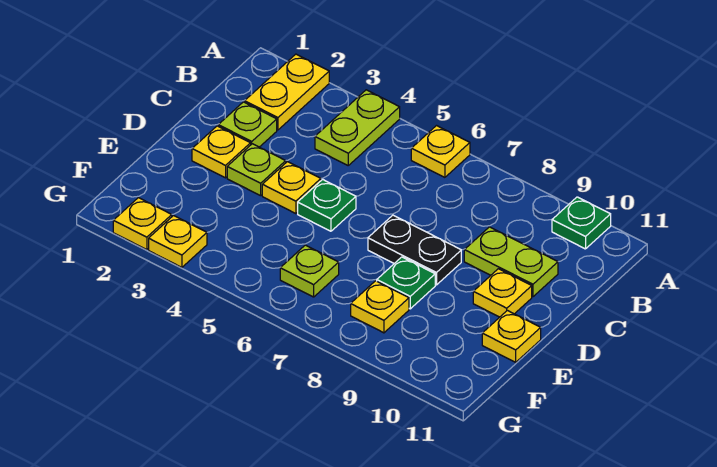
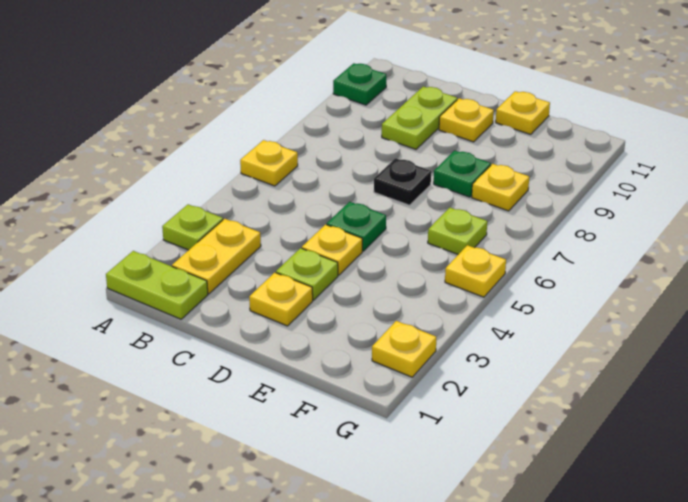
yellow plate A2:B2 level 1 -> yellow plate B2:B3 level 1
lime plate A4:B4 level 1 -> lime plate A1:B1 level 1
lime plate C2 level 1 -> lime plate A3 level 1
black plate D7:D8 level 1 -> black plate D7 level 1
yellow plate G3 level 1 -> yellow plate G5 level 1

